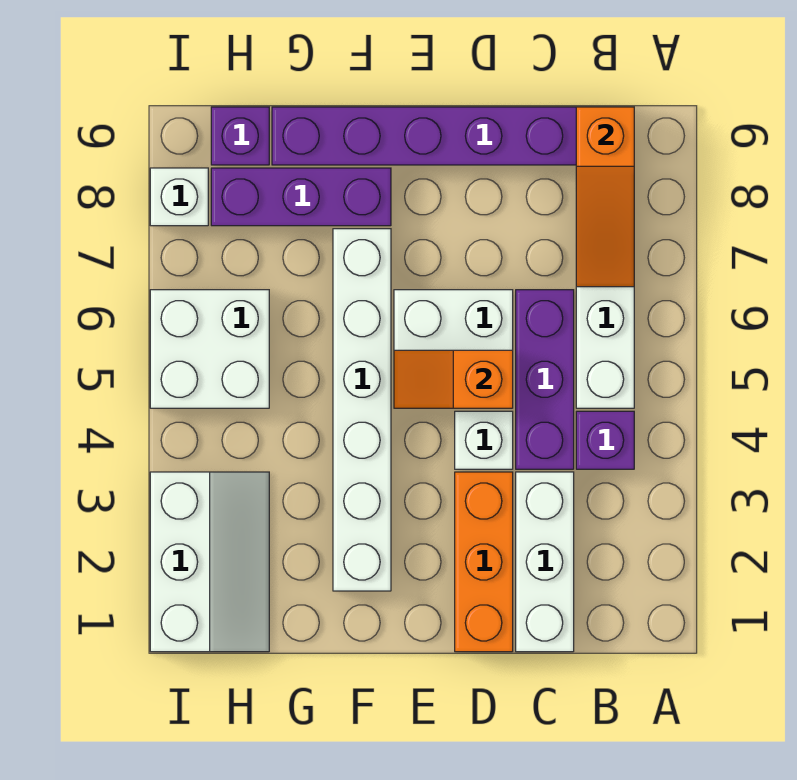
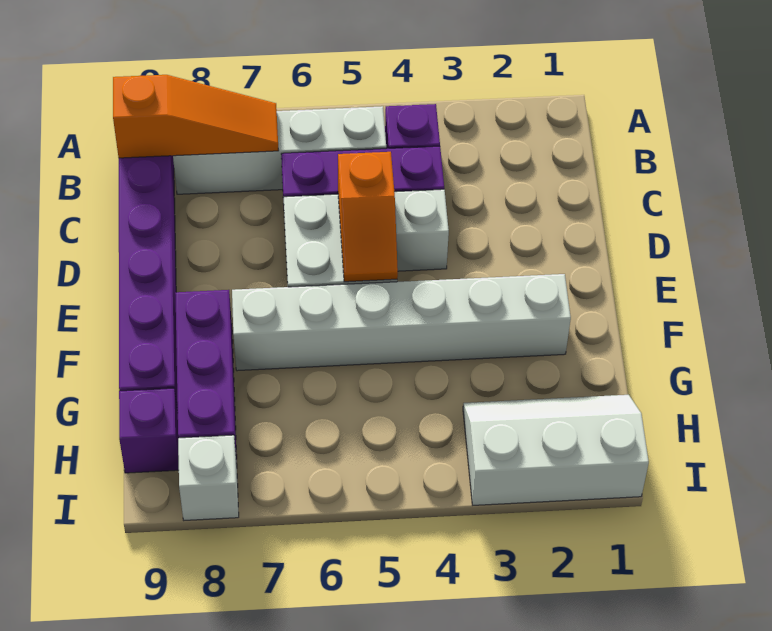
white brick C1:C3 level 1 -> none
orange brick D1:D3 level 1 -> none
white brick H5:I6 level 1 -> none

